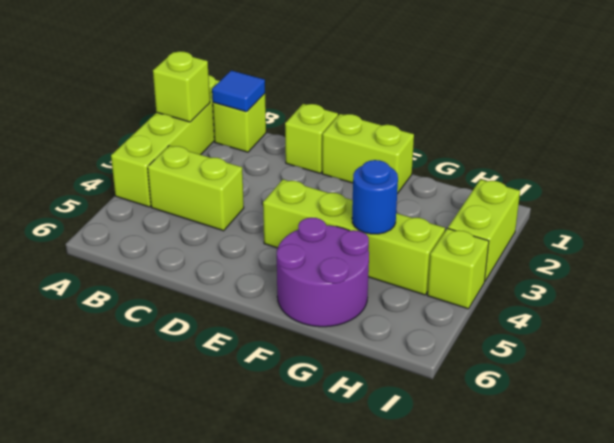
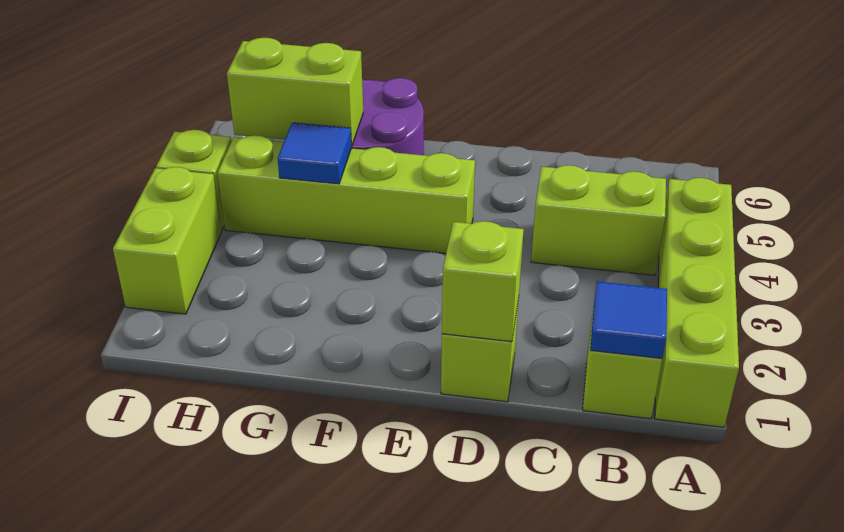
lime brick A2 level 2 -> lime brick D1 level 2
lime brick E1:F1 level 1 -> lime brick G5:H5 level 2
blue round brick G4 level 2 -> blue tile G4 level 2

